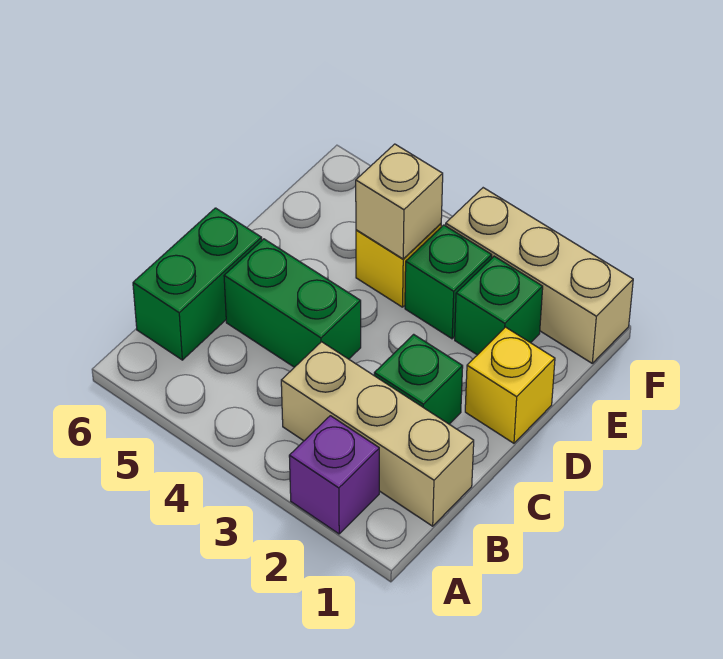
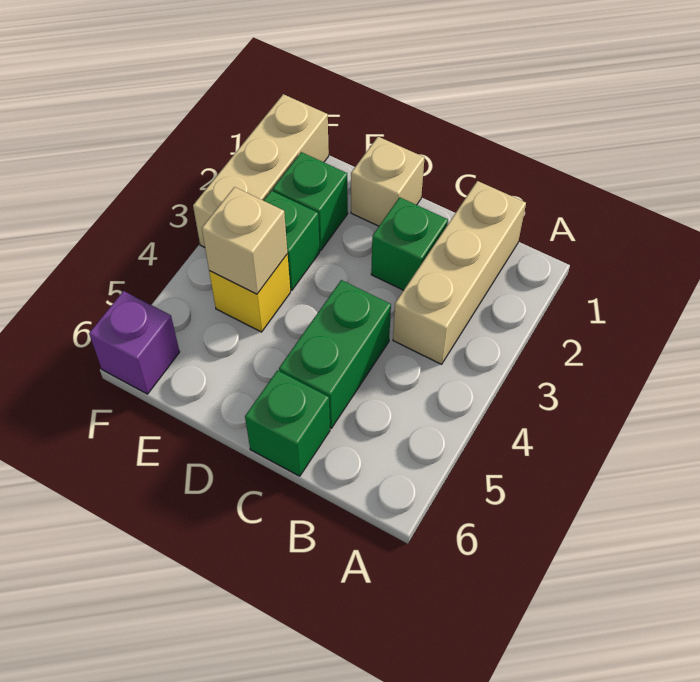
purple brick A2 level 1 -> purple brick F6 level 1
green brick B6:C6 level 1 -> green brick C6 level 1
yellow brick D1 level 1 -> tan brick D1 level 1

